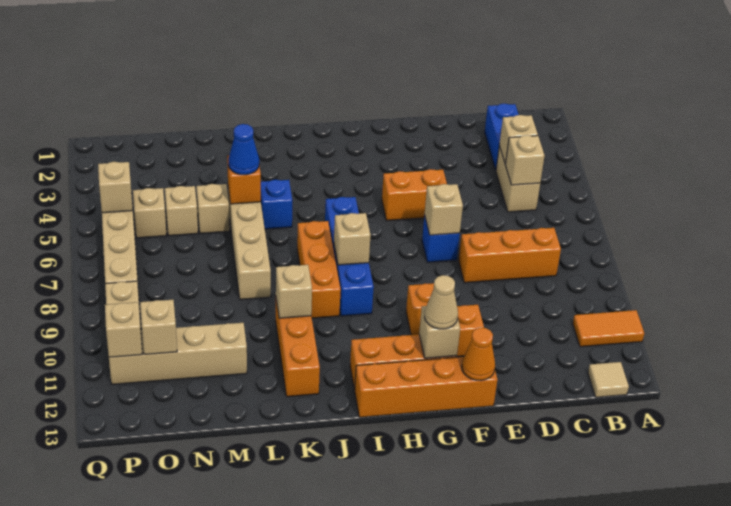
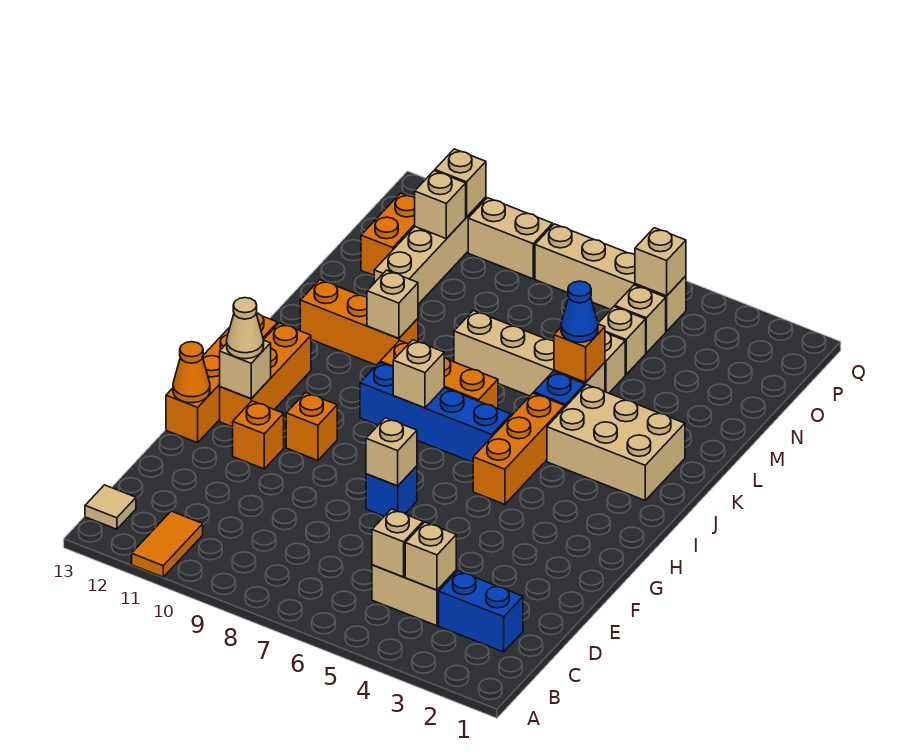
orange brick C8:E8 level 1 -> orange brick H5:J5 level 1
orange brick F5:G5 level 1 -> orange brick N12:O12 level 1
none -> tan brick J2:K4 level 1

